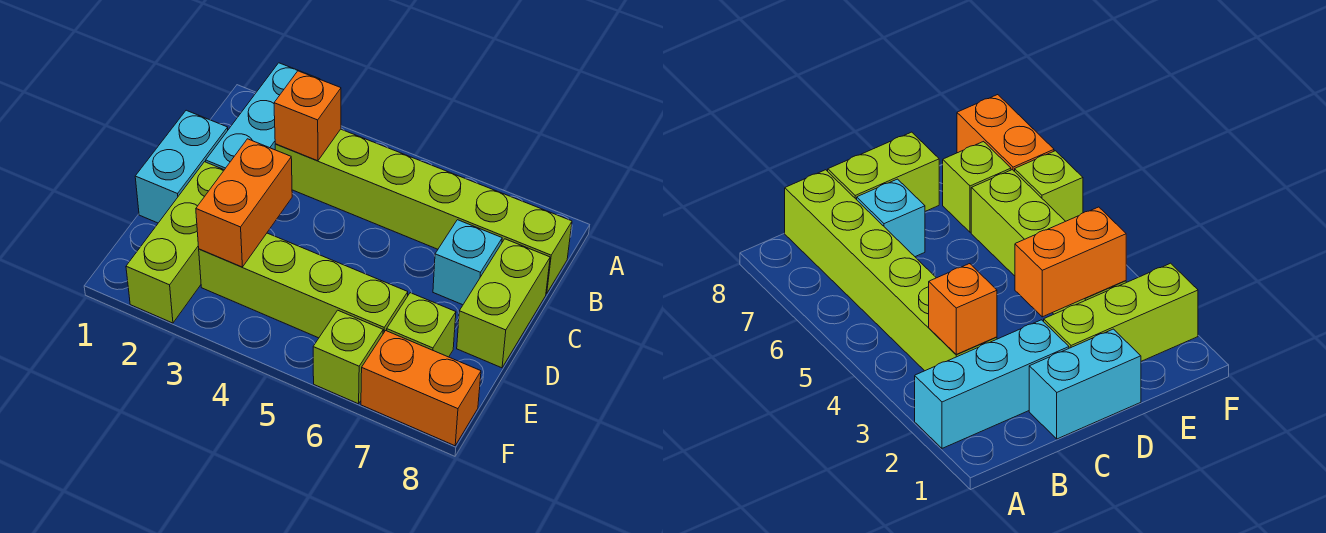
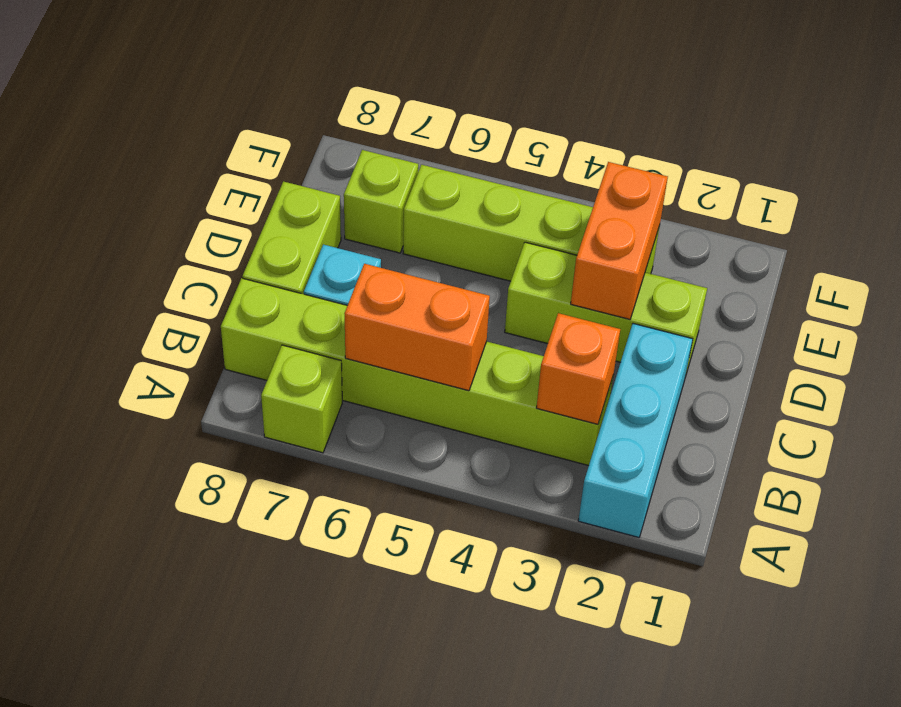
cyan brick C1:D1 level 1 -> none
lime brick D2:F2 level 1 -> lime brick D2:D4 level 1
lime brick F6 level 1 -> lime brick A7 level 1
orange brick F7:F8 level 1 -> orange brick B5:B6 level 2

